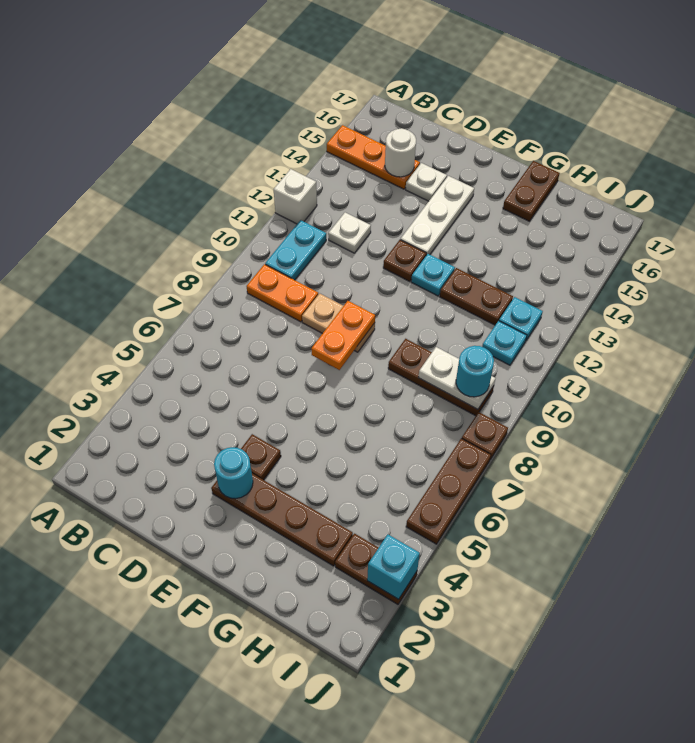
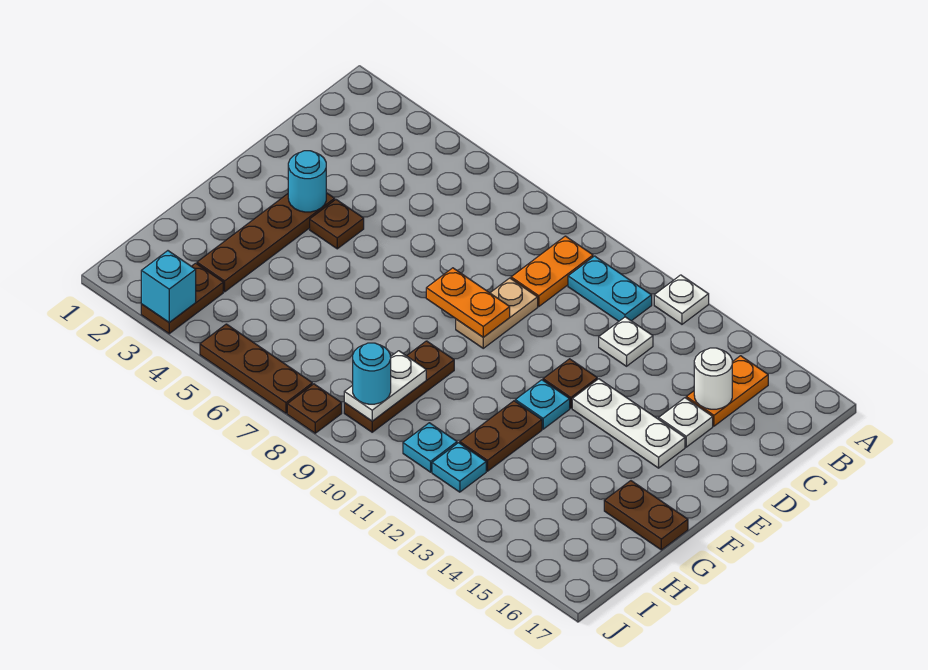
white brick A12 level 1 -> white plate A12 level 1
orange plate A15:C15 level 1 -> orange plate B15:C15 level 1

